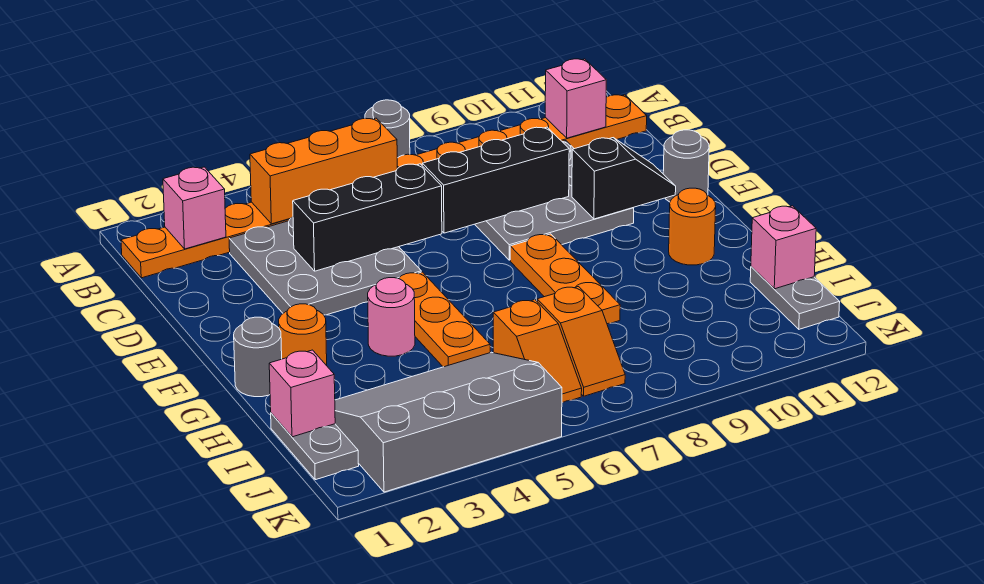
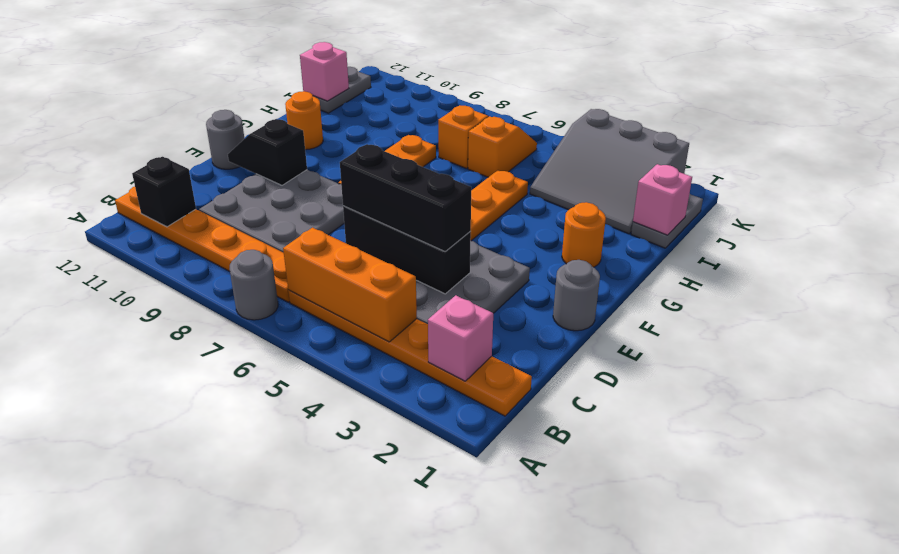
pink brick B11 level 2 -> black brick B11 level 2
black brick D7:D9 level 2 -> black brick D4:D6 level 3
grey round brick G1 level 1 -> grey round brick E1 level 1
pink round brick G4 level 1 -> none
grey slope I2:K5 level 1 top K -> grey slope I2:K4 level 1 top K

